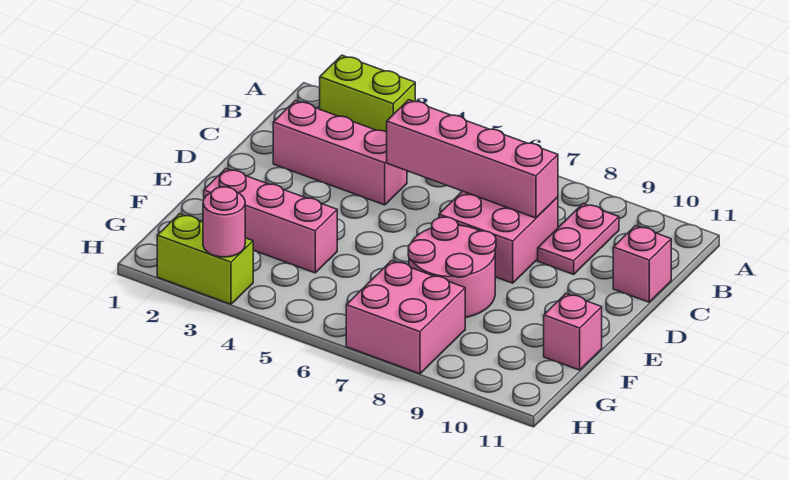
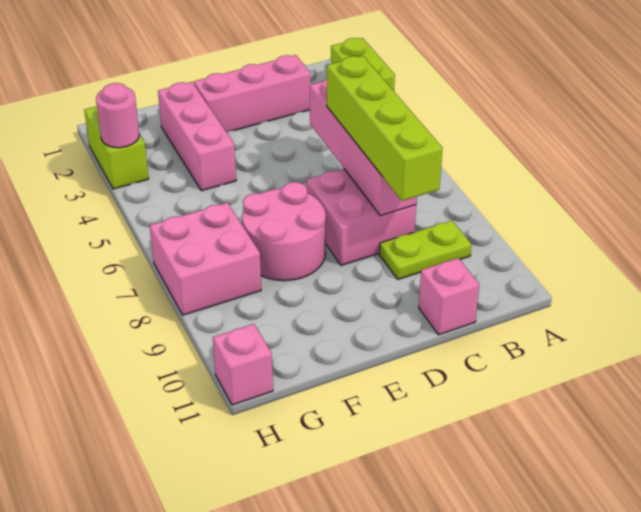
pink plate B9:C9 level 1 -> lime plate B9:C9 level 1
pink brick C2:C4 level 1 -> pink brick C2:E2 level 1
none -> lime brick C6:C9 level 3
pink brick F11 level 1 -> pink brick H11 level 1

